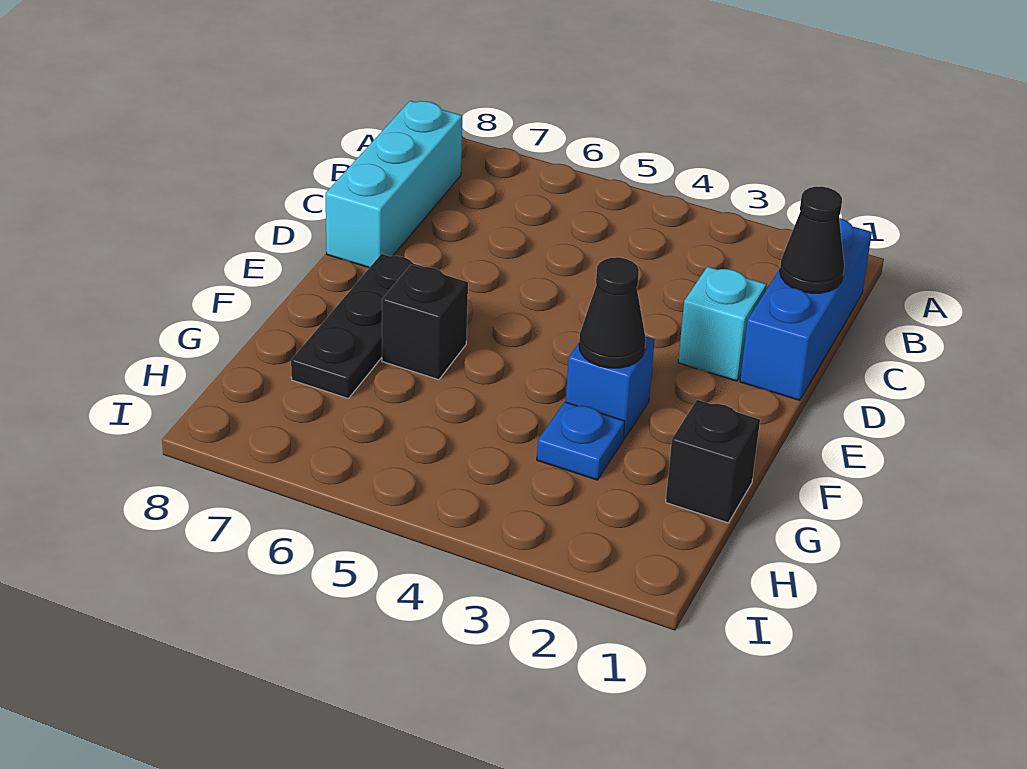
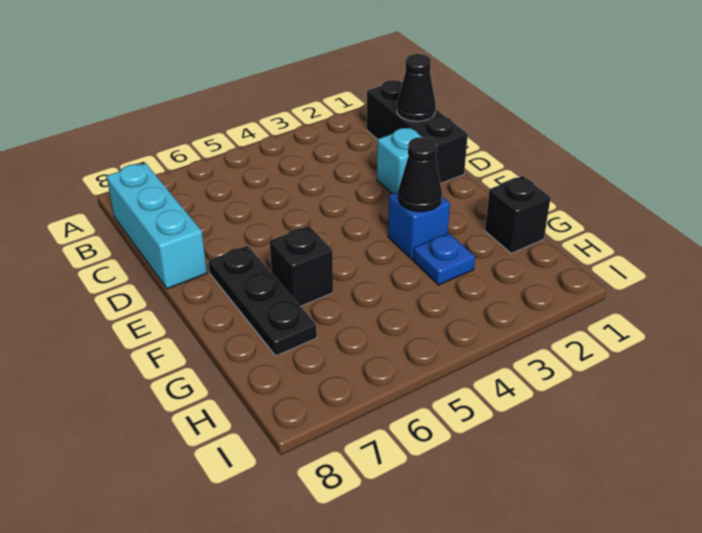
blue brick B1:D1 level 1 -> black brick B1:D1 level 1

